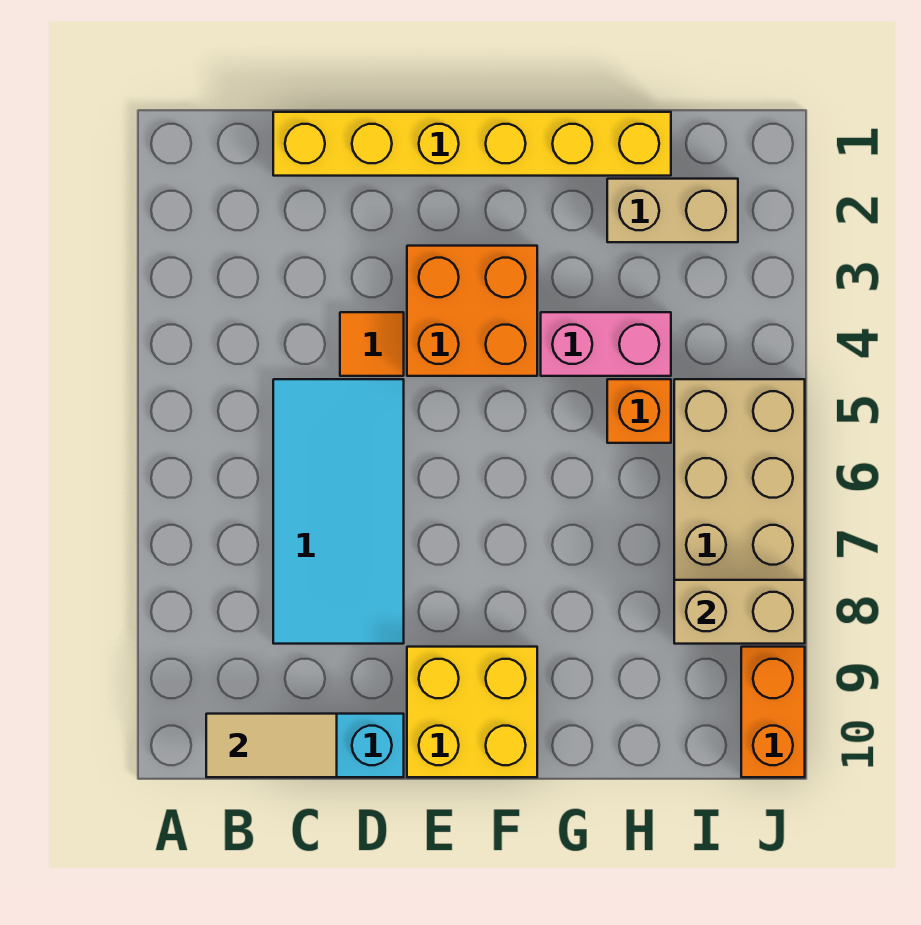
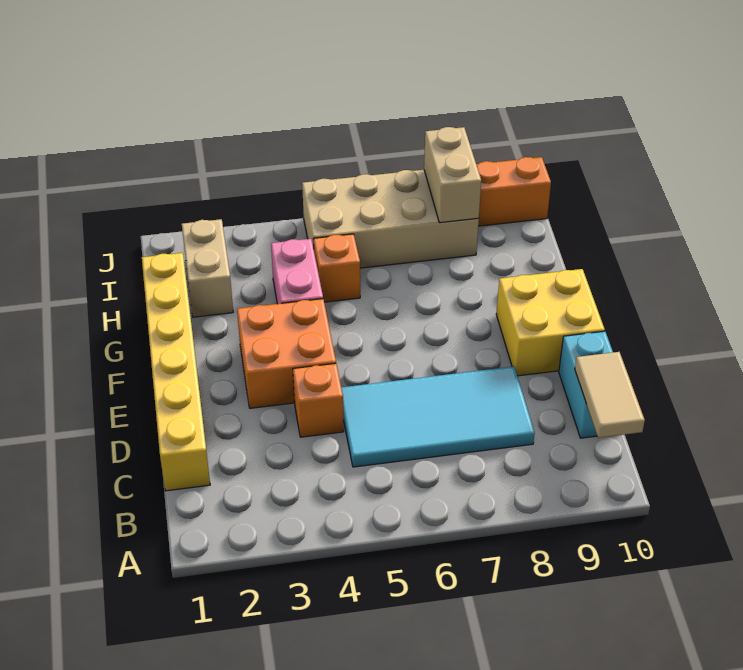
orange tile D4 level 1 -> orange brick D4 level 1

